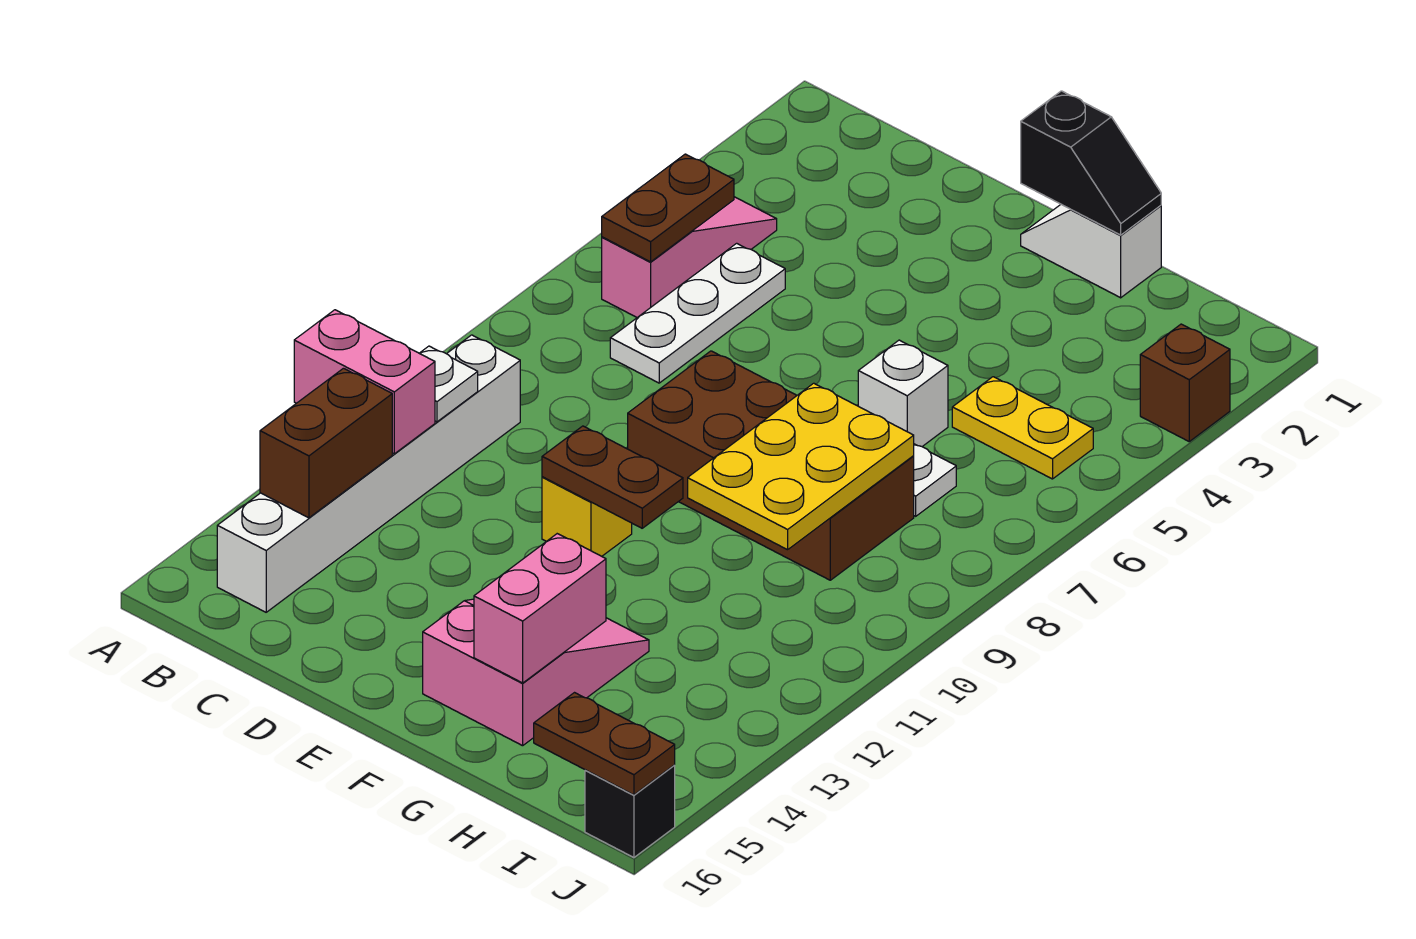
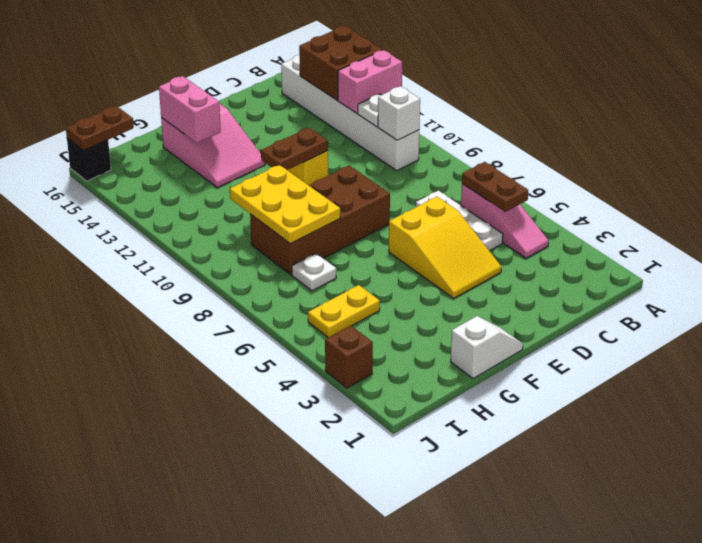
brown brick B13:B14 level 2 -> brown brick A13:B14 level 2
none -> yellow slope D4:E6 level 1 top 6
black slope F1:G1 level 2 top F -> none
white brick G6 level 1 -> white brick B10 level 2

